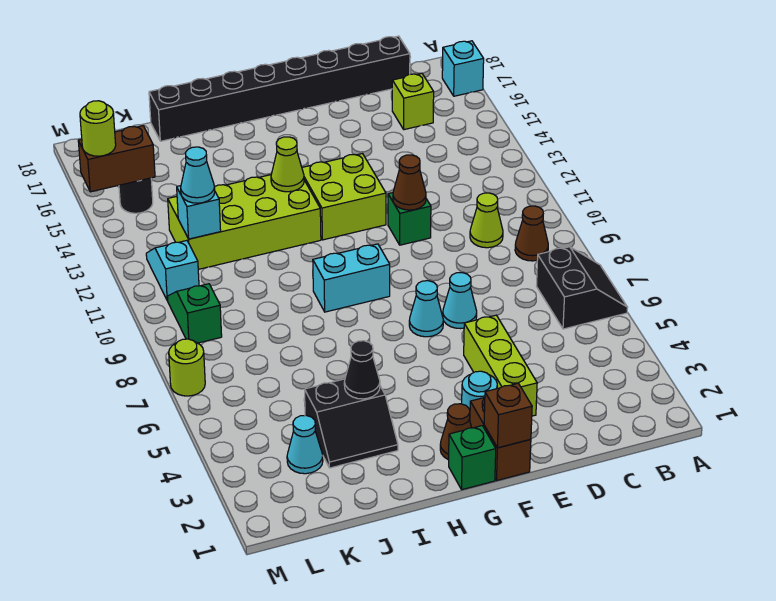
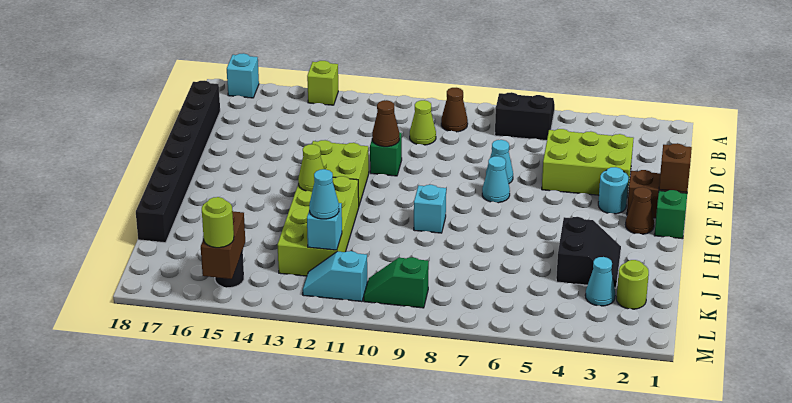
lime brick C16 level 1 -> lime brick A14 level 1
lime brick E3:E5 level 1 -> lime brick D3:E5 level 1
cyan brick G9:H9 level 1 -> cyan brick H9 level 1
black cone I4 level 2 -> none
lime round brick M7 level 1 -> lime round brick K2 level 1

